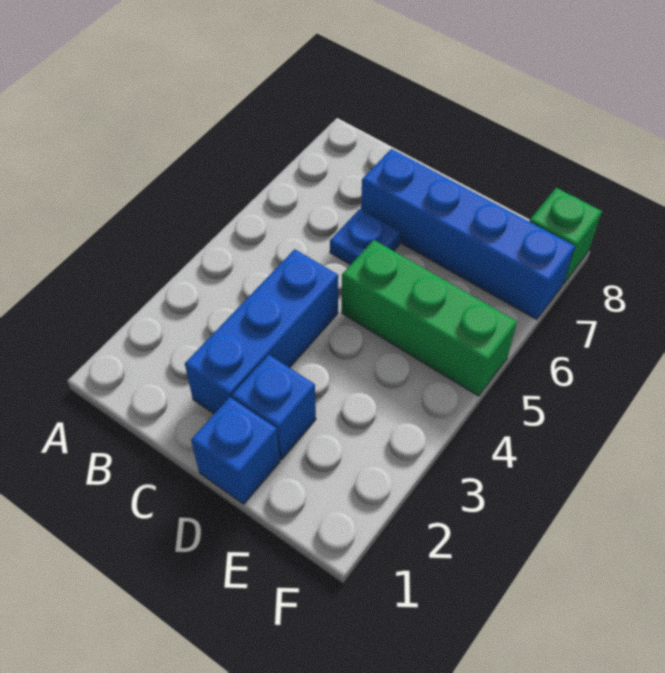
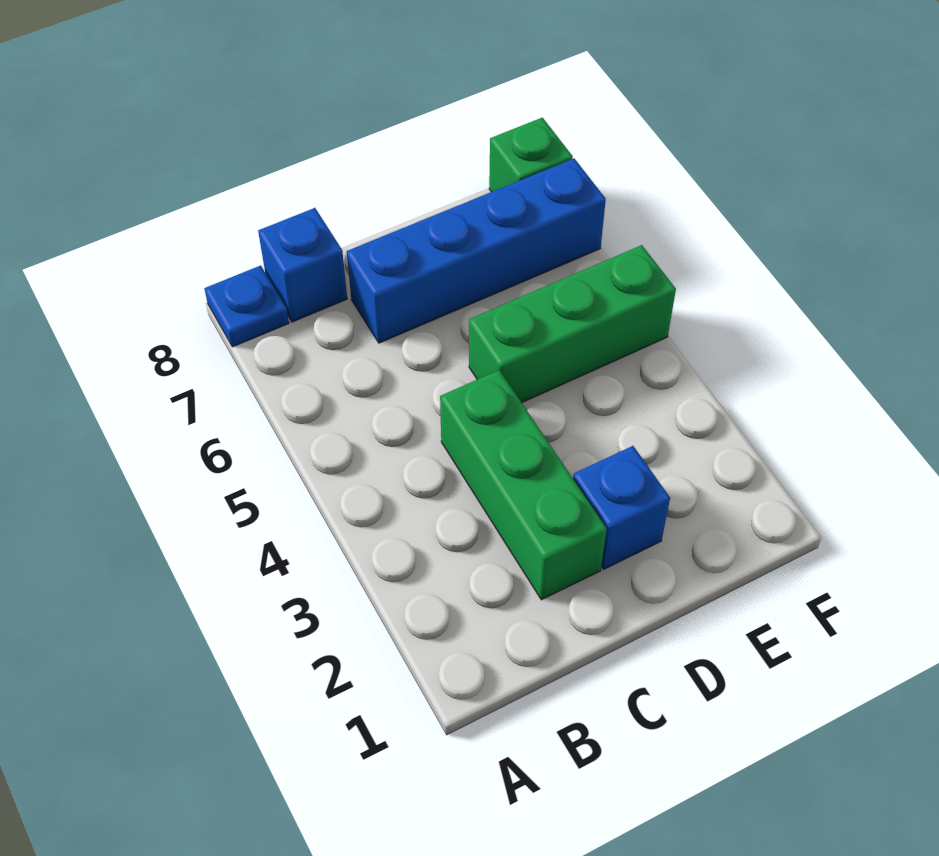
blue brick C2:C4 level 1 -> green brick C2:C4 level 1
blue plate C6 level 1 -> blue plate A8 level 1
blue brick D1 level 1 -> blue brick B8 level 1

